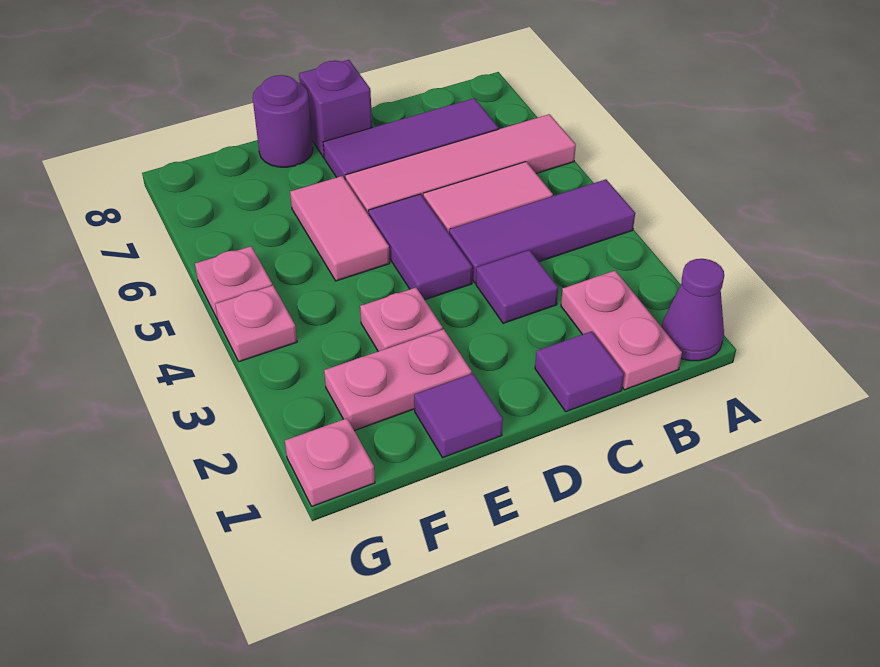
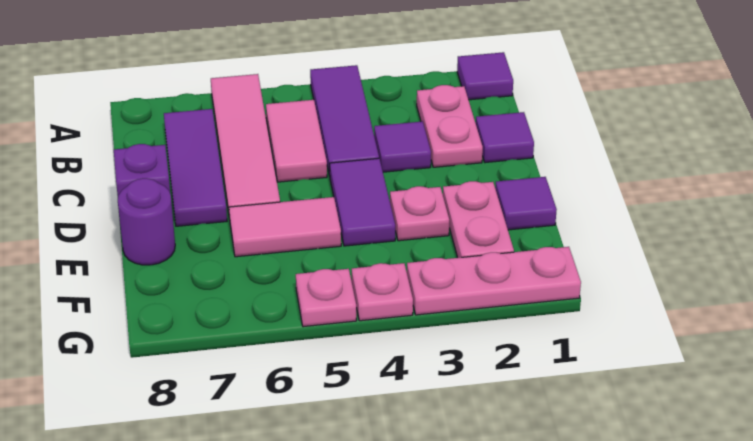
purple cone A1 level 1 -> purple tile A1 level 1
pink plate B1:B2 level 1 -> pink plate B2:C2 level 1
purple tile D4:D5 level 1 -> purple tile D4:E4 level 1
pink plate G1 level 1 -> pink plate G1:G3 level 1

